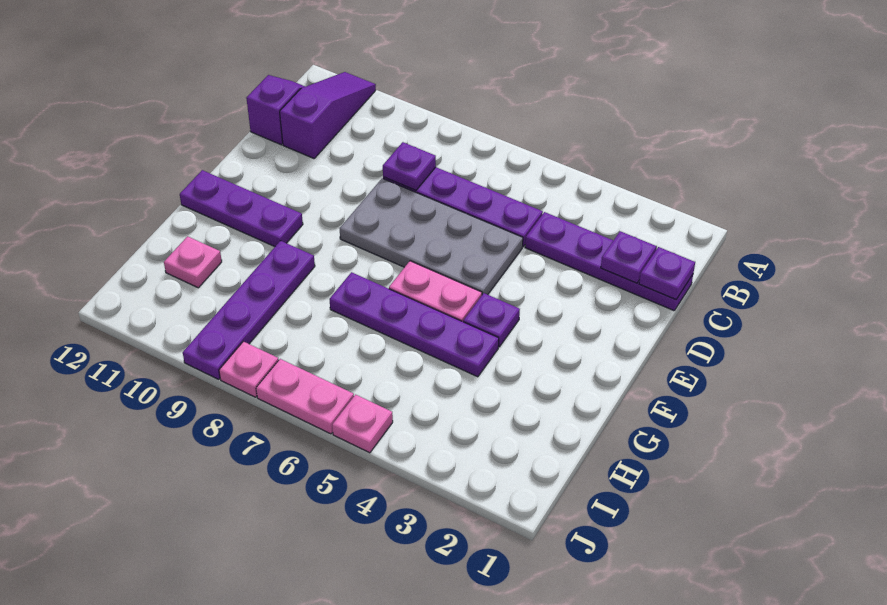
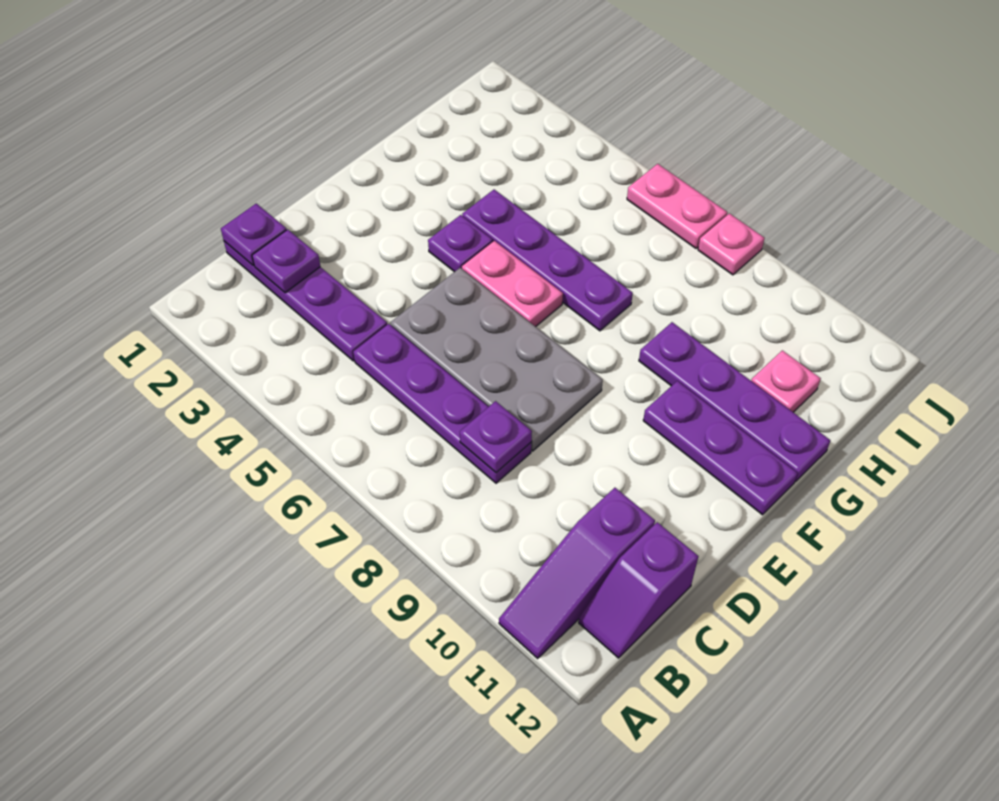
purple plate G9:J9 level 1 -> purple plate G9:G12 level 1
pink plate J5 level 1 -> none

